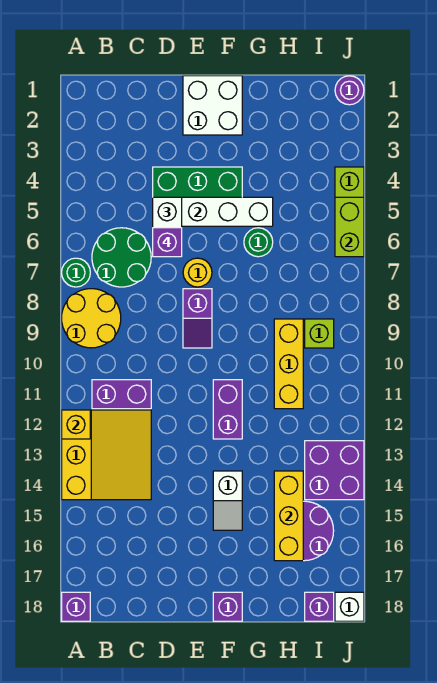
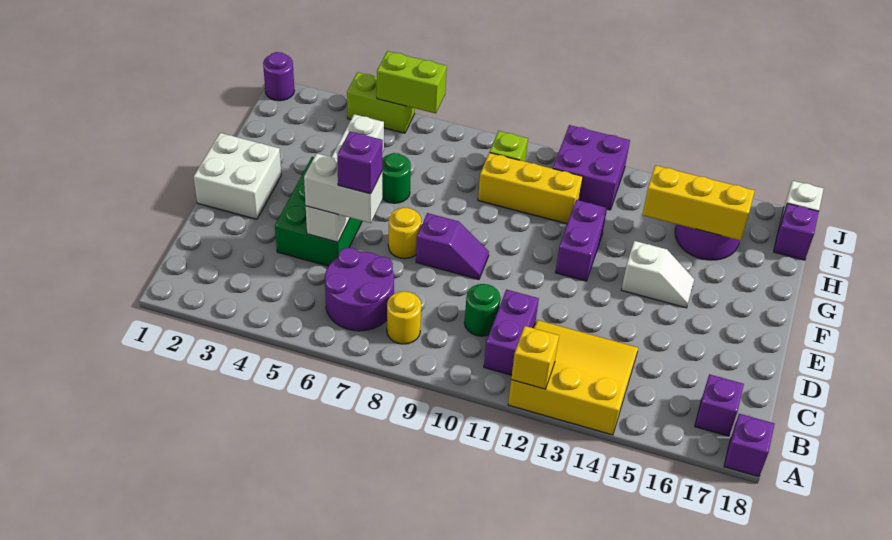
green round brick A7 level 1 -> green round brick C10 level 1
yellow round brick A8:B9 level 1 -> yellow round brick B8 level 1
green round brick B6:C7 level 1 -> purple round brick B6:C7 level 1
purple brick F11:F12 level 1 -> purple brick F12:G12 level 1
purple brick F18 level 1 -> purple brick B17 level 1
purple brick I13:J14 level 1 -> purple brick I11:J12 level 1

